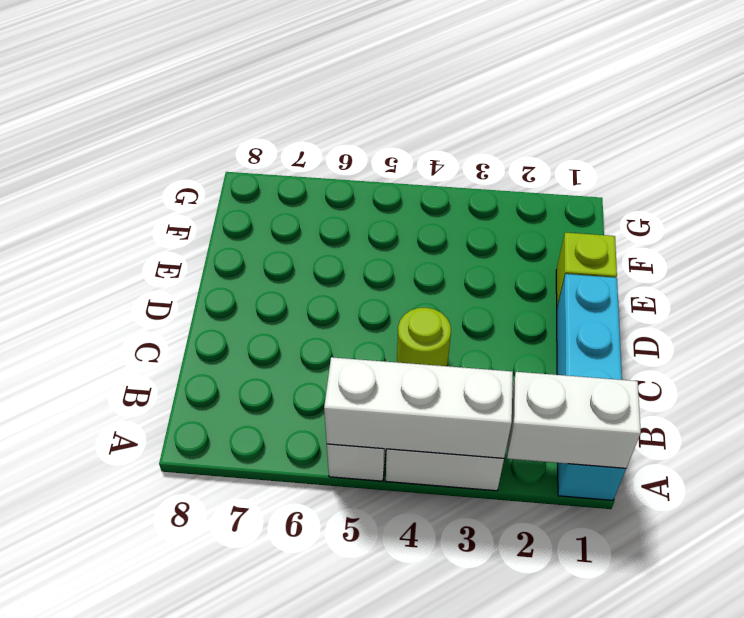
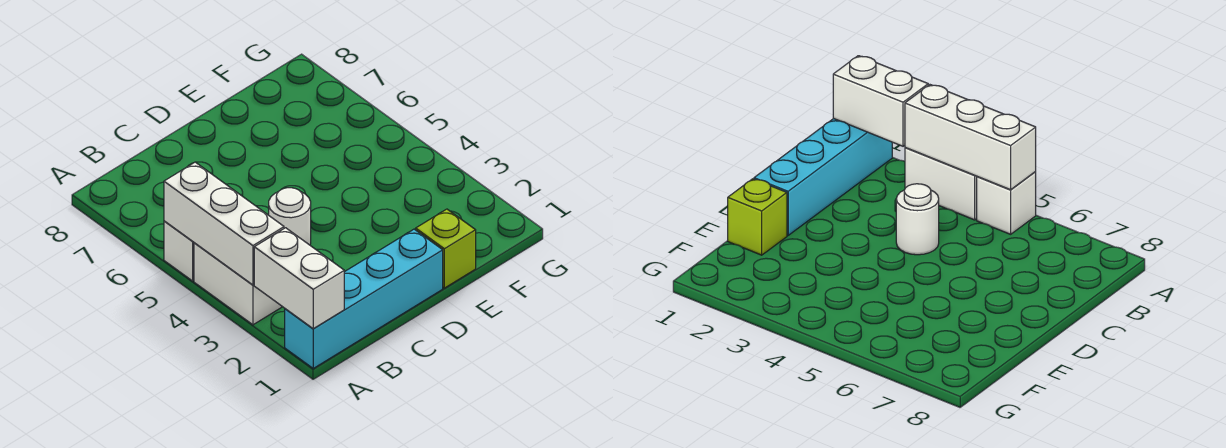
lime round brick C4 level 1 -> white round brick C4 level 1

